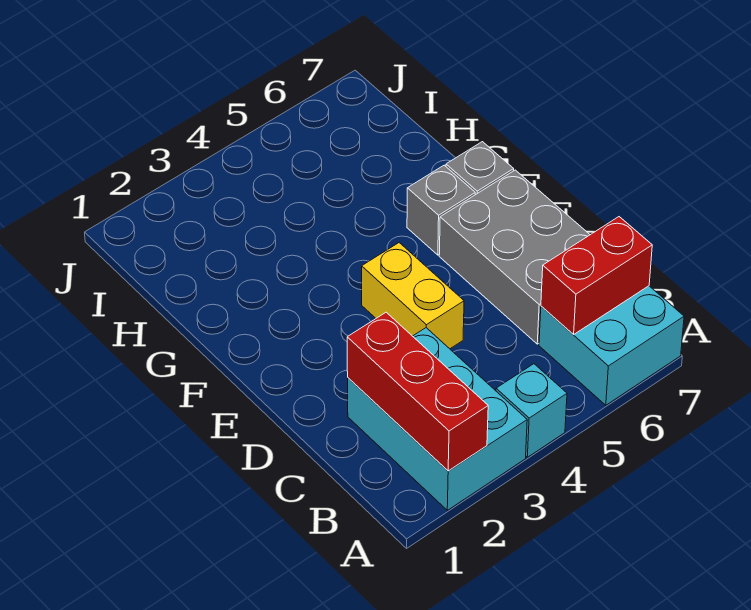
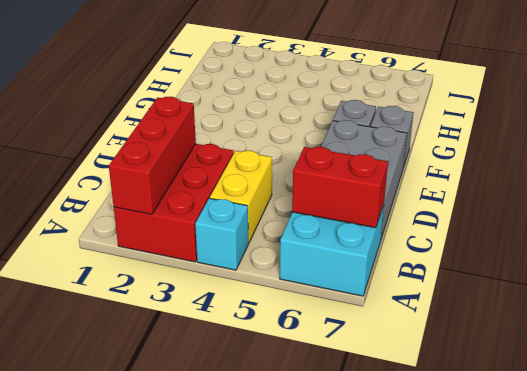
cyan brick A2:C3 level 1 -> red brick A2:C3 level 1
yellow brick D4:E4 level 1 -> yellow brick B4:C4 level 1

